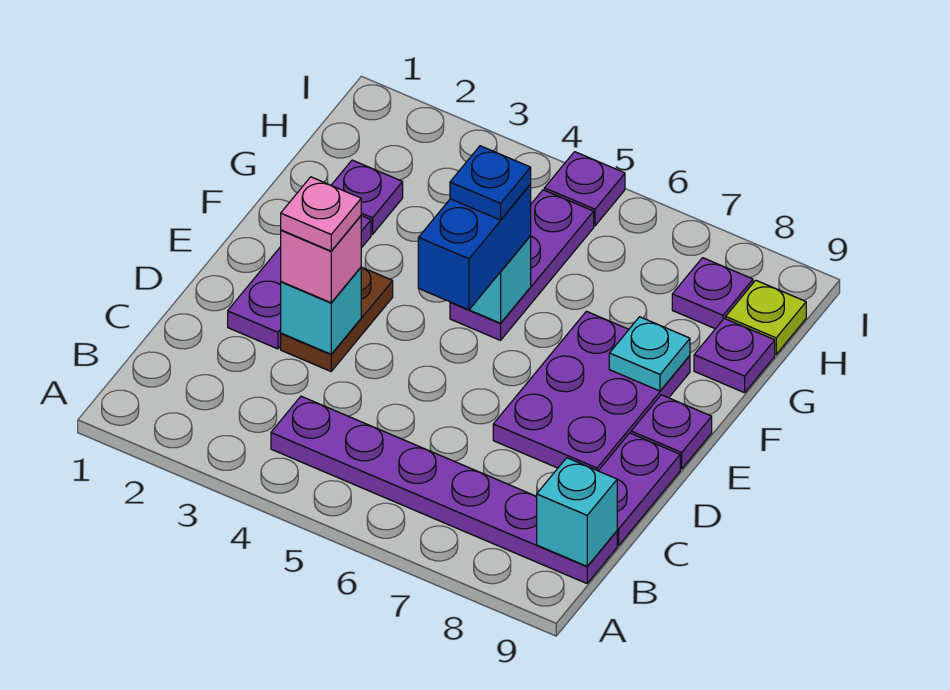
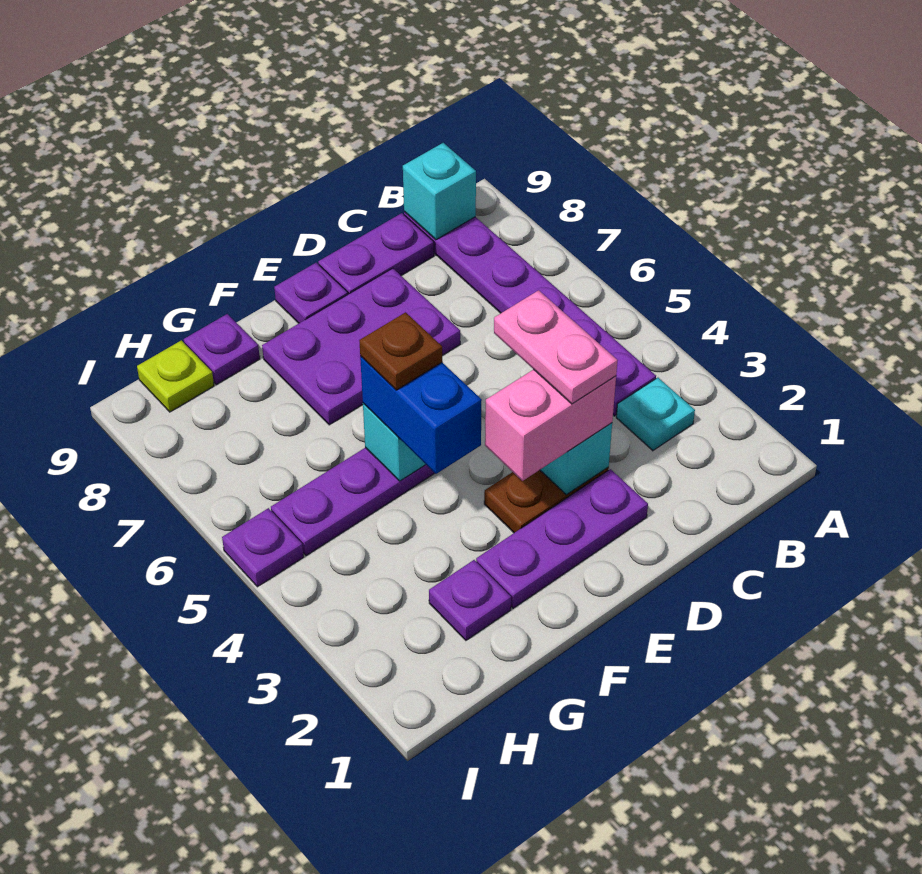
pink brick D3 level 3 -> pink brick D3:E3 level 3
pink plate D3 level 4 -> pink plate D3:D4 level 4
blue brick E5:F5 level 3 -> blue brick F4:F5 level 3
blue plate F5 level 4 -> brown plate F5 level 4
cyan plate F8 level 2 -> cyan plate B3 level 1
purple plate H8 level 1 -> none

